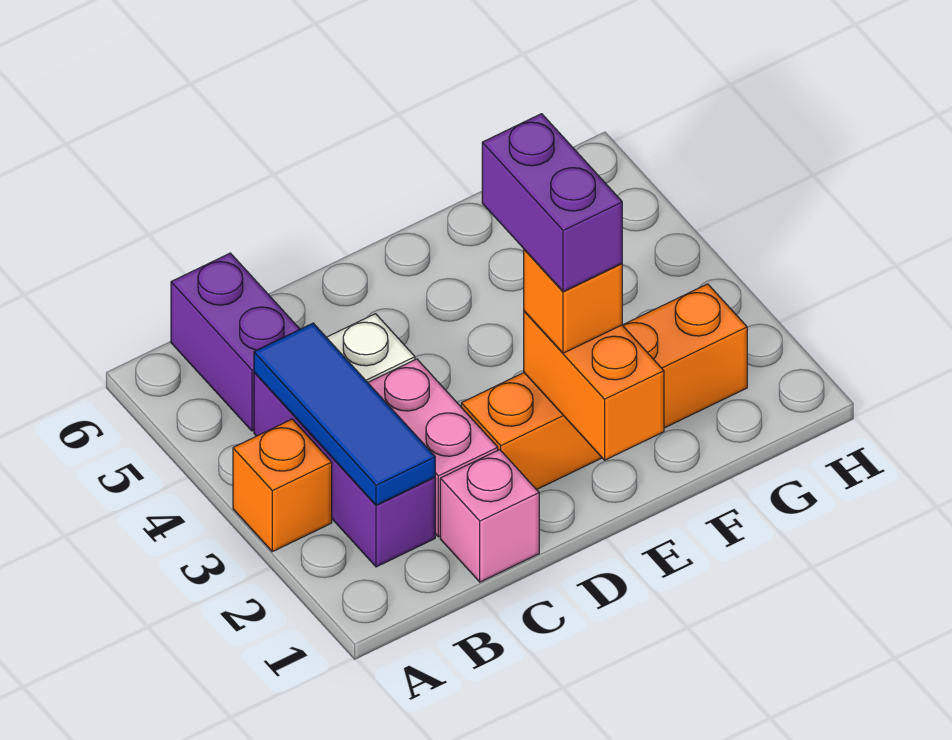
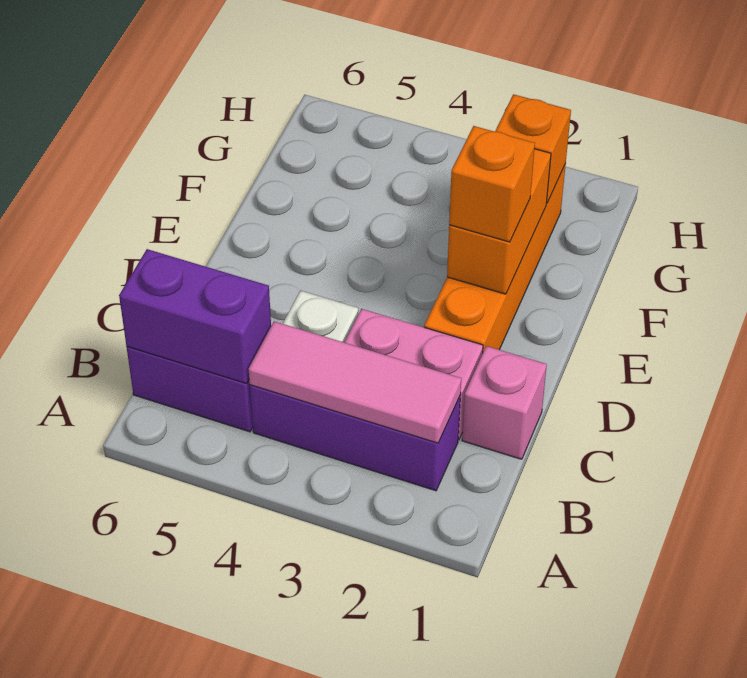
orange brick A3 level 1 -> orange brick G2 level 2
blue tile B2:B4 level 2 -> pink tile B2:B4 level 2
orange brick E1:E2 level 2 -> orange brick E2:F2 level 2
purple brick E2:E3 level 4 -> purple brick B5:B6 level 2

